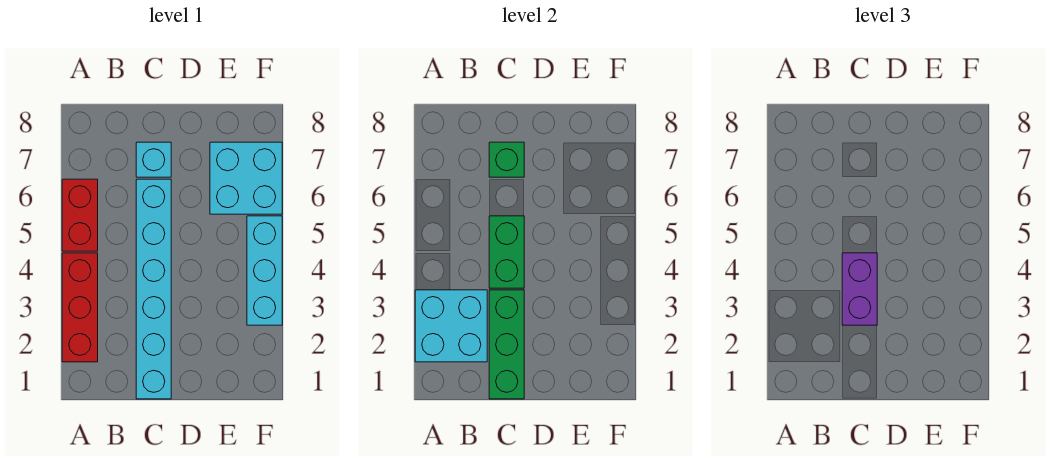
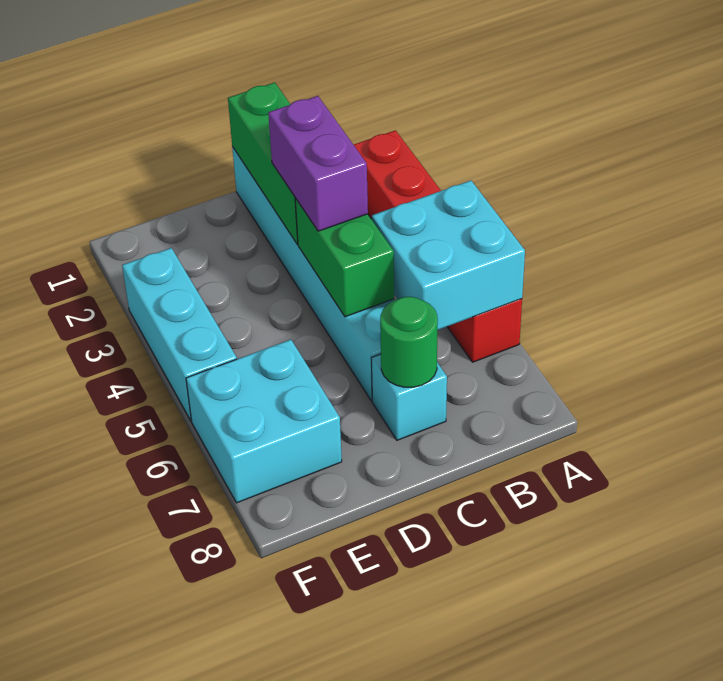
cyan brick A2:B3 level 2 -> cyan brick A5:B6 level 2
green brick C7 level 2 -> green round brick C7 level 2

